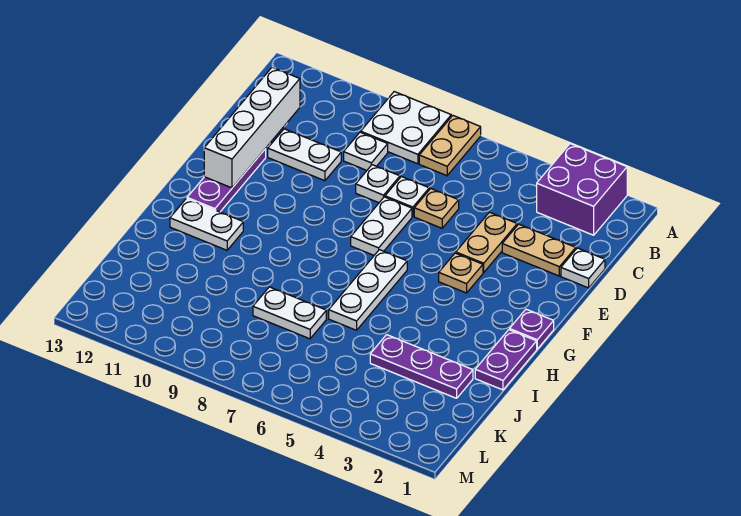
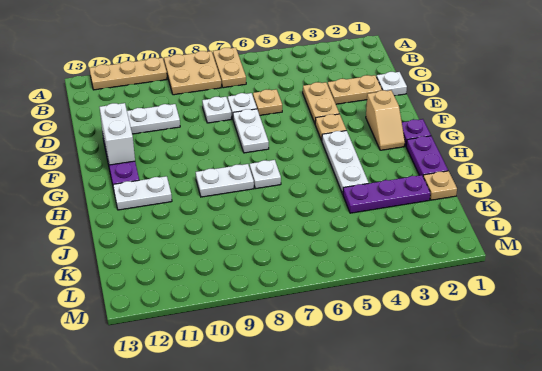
purple brick A2:B3 level 1 -> none
white plate A8:B9 level 1 -> tan plate A8:B9 level 1
none -> tan plate A10:A12 level 1
white plate C9 level 1 -> white plate H7 level 1
white brick C12:F12 level 2 -> white brick E12:F12 level 2
none -> tan slope F2:G2 level 1 top F
white plate G6:I6 level 1 -> white plate G4:I4 level 1
none -> tan plate J1 level 1
white plate J7:J8 level 1 -> white plate H8:H9 level 1

